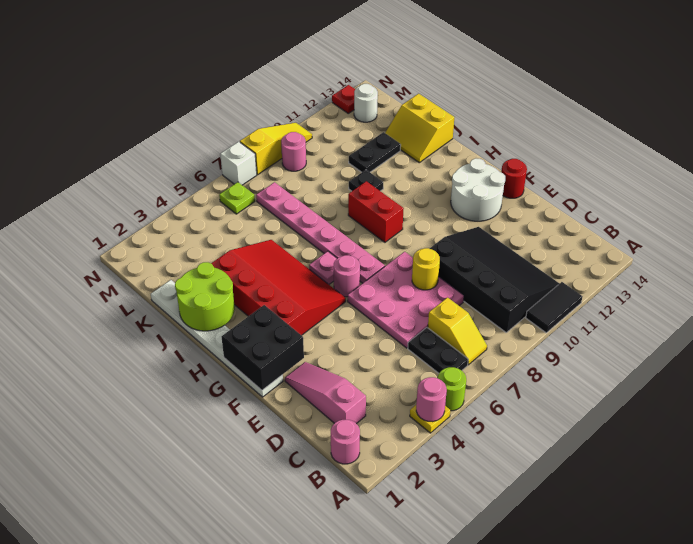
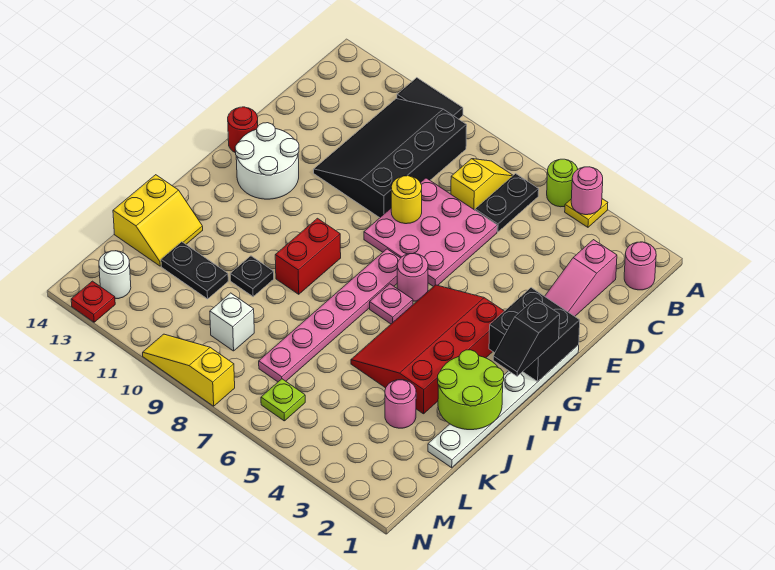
none -> black slope G1:H1 level 3 top G
pink round brick M9 level 1 -> pink round brick K3 level 1
white brick N7 level 1 -> white brick L9 level 1

